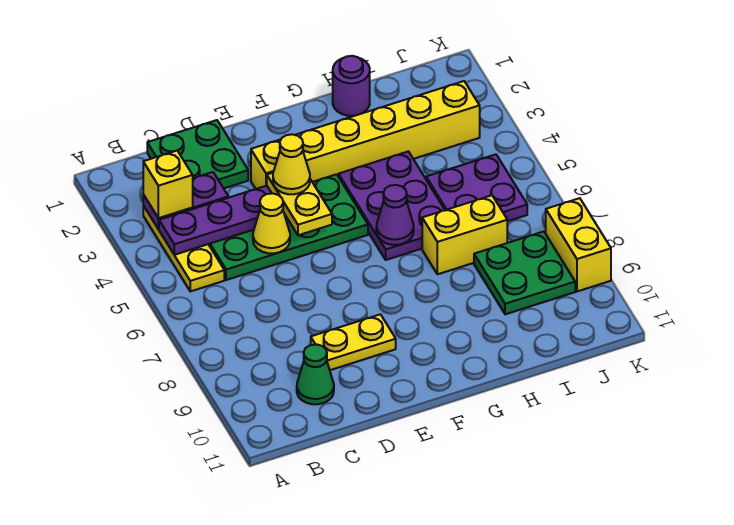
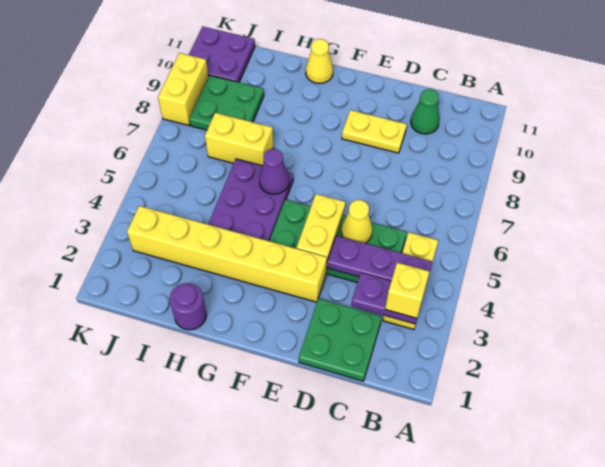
yellow cone E4 level 4 -> yellow cone G11 level 1
purple plate I5:J6 level 1 -> purple plate J10:K11 level 1

